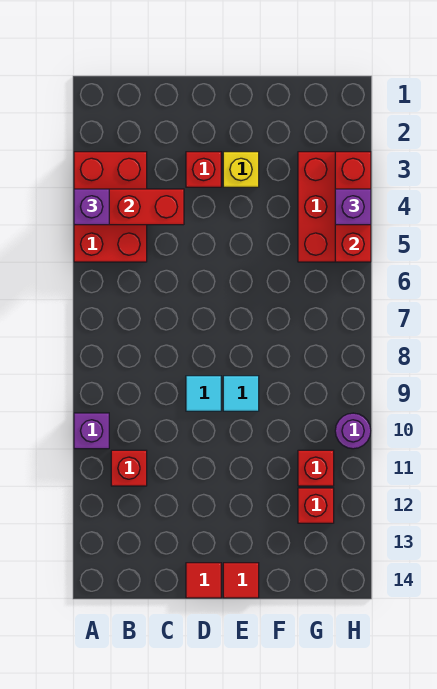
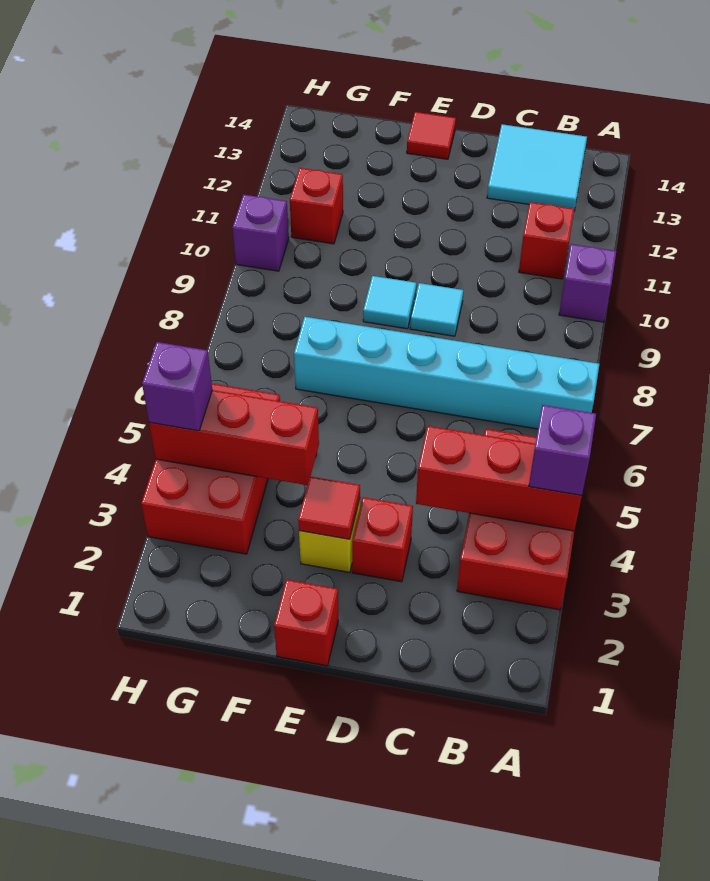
none -> cyan brick A7:F7 level 1
none -> cyan tile B13:C14 level 1
red tile D14 level 1 -> red tile E3 level 2
red brick G12 level 1 -> red brick E1 level 1
red brick H3:H5 level 2 -> red brick F4:H4 level 2
purple round brick H10 level 1 -> purple brick H10 level 1

